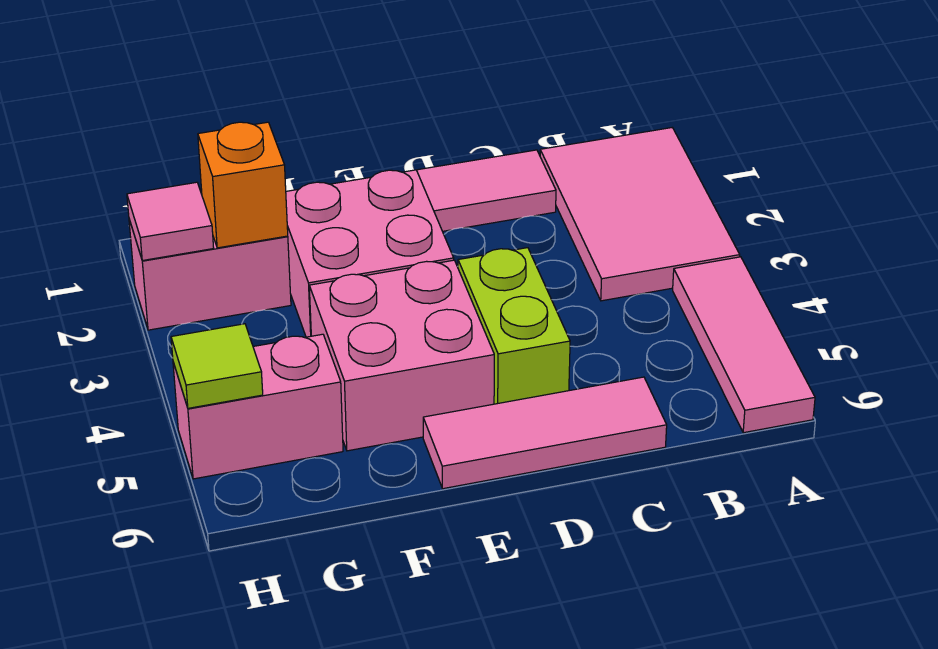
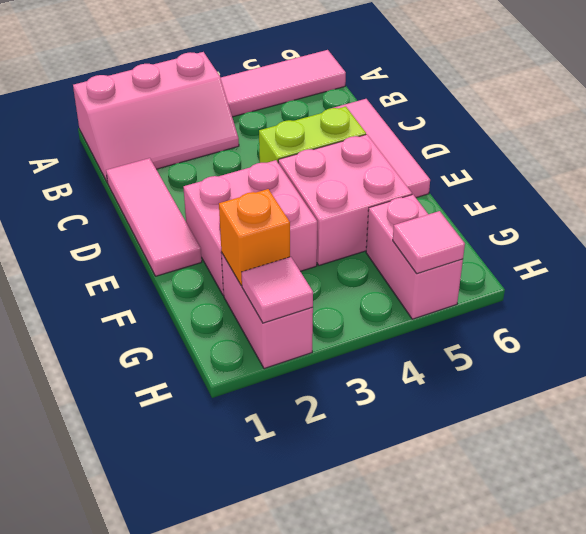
pink tile A1:B3 level 1 -> pink slope A1:B3 level 1 top A
lime tile H5 level 2 -> pink tile H5 level 2

